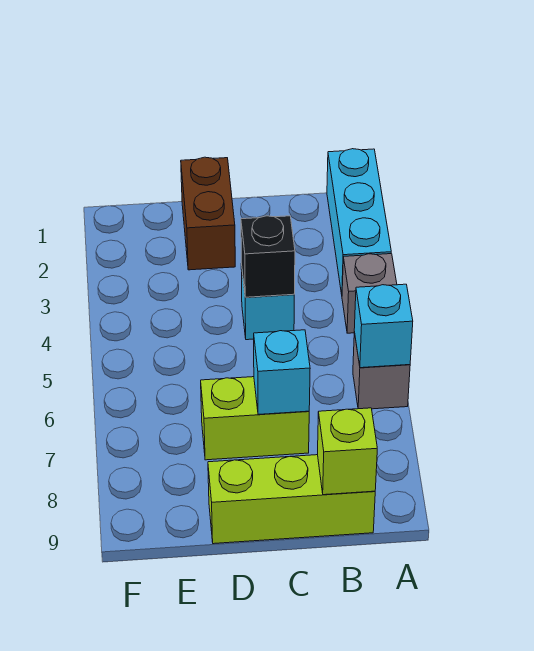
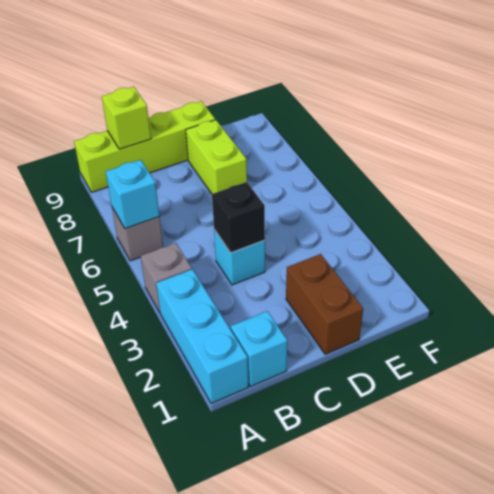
lime brick B9:D9 level 1 -> lime brick A9:D9 level 1
lime brick C7:D7 level 1 -> lime brick D7:D8 level 1
cyan brick C7 level 2 -> cyan brick B1 level 1

